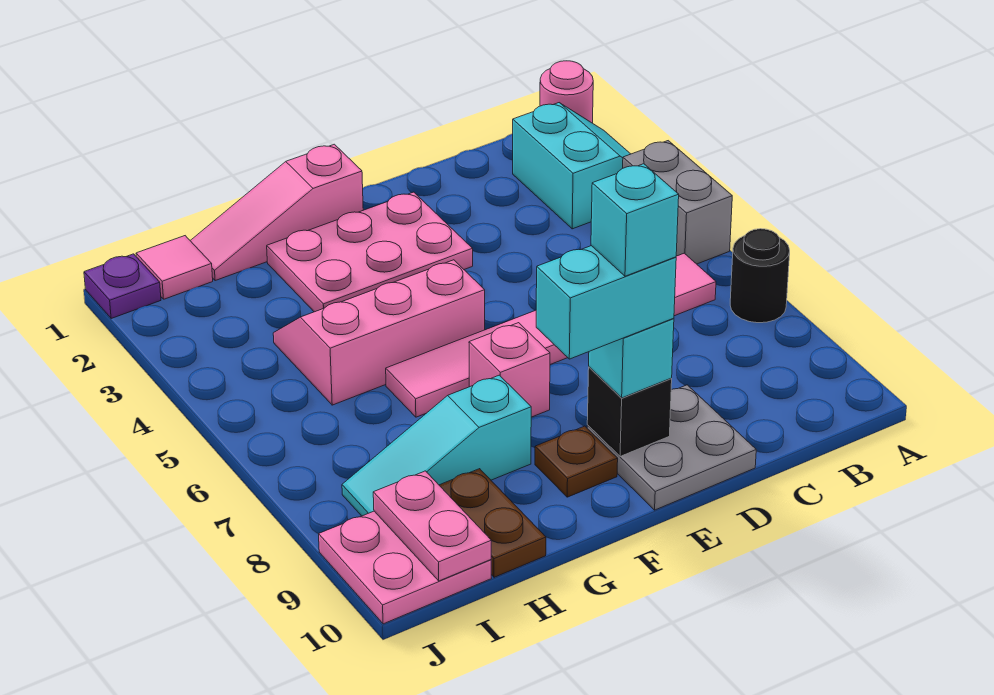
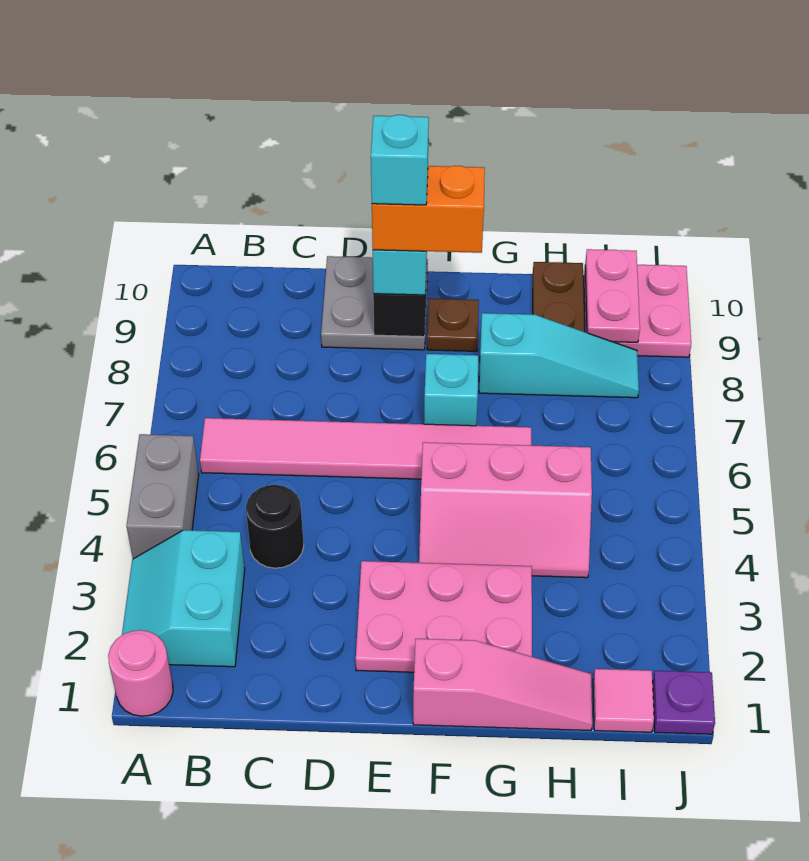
black round brick A7 level 1 -> black round brick C4 level 1
cyan brick E9:F9 level 4 -> orange brick E9:F9 level 4
pink brick F7 level 1 -> cyan brick F7 level 1

